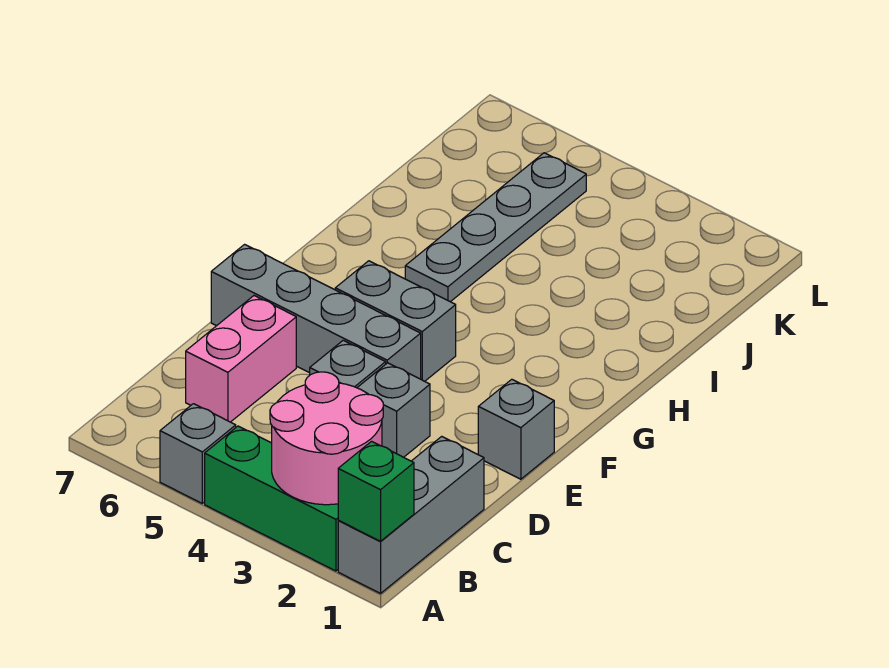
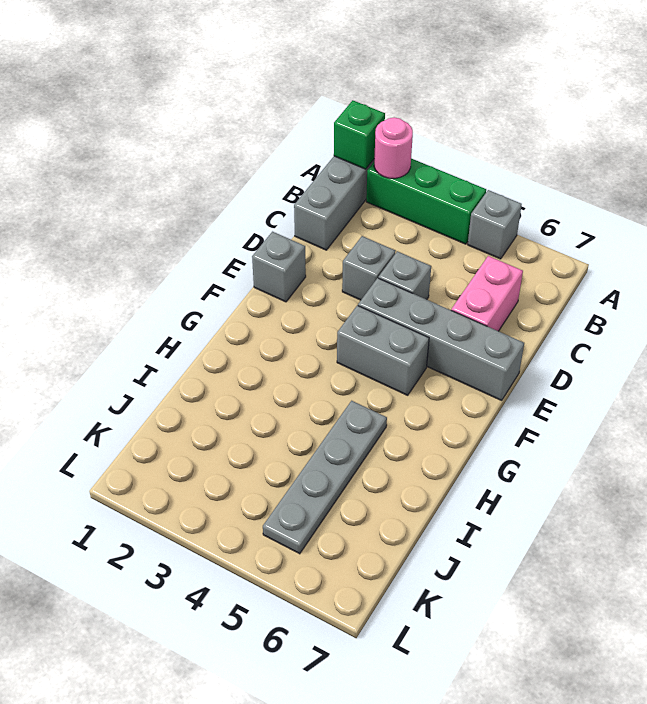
pink round brick A2:B3 level 2 -> pink round brick A2 level 2

